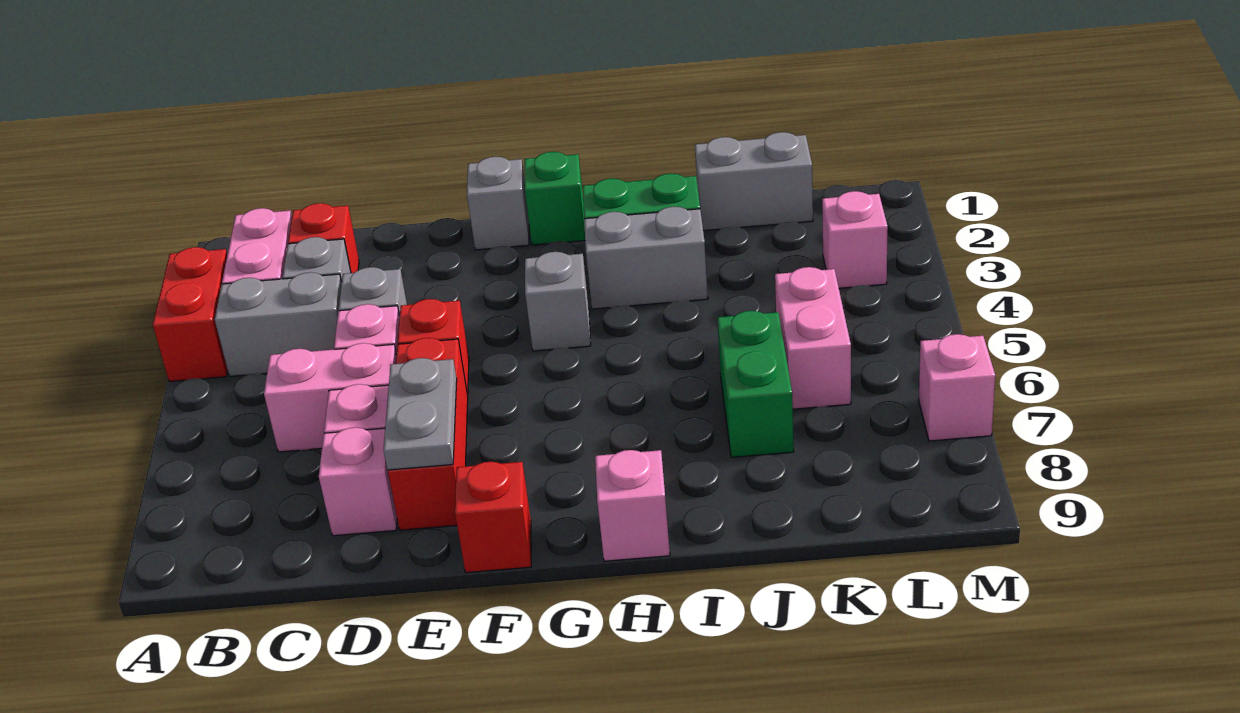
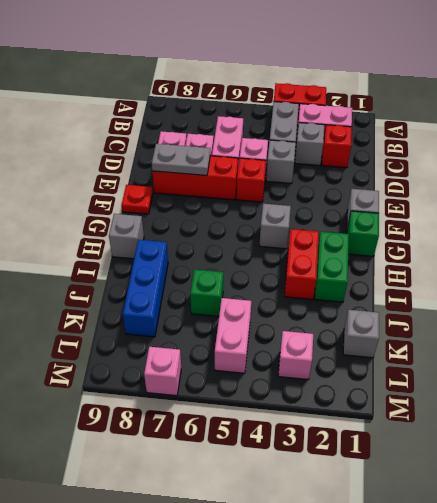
red brick F9 level 1 -> red plate F9 level 1
grey brick H3:I3 level 1 -> red brick H3:I3 level 1
pink brick H9 level 1 -> grey brick H9 level 1
none -> blue brick I8:K8 level 1
grey brick J1:K1 level 1 -> grey brick K1 level 1
green brick J6:J7 level 1 -> green brick J6 level 1
pink brick K5:K6 level 1 -> pink brick K5:L5 level 1

